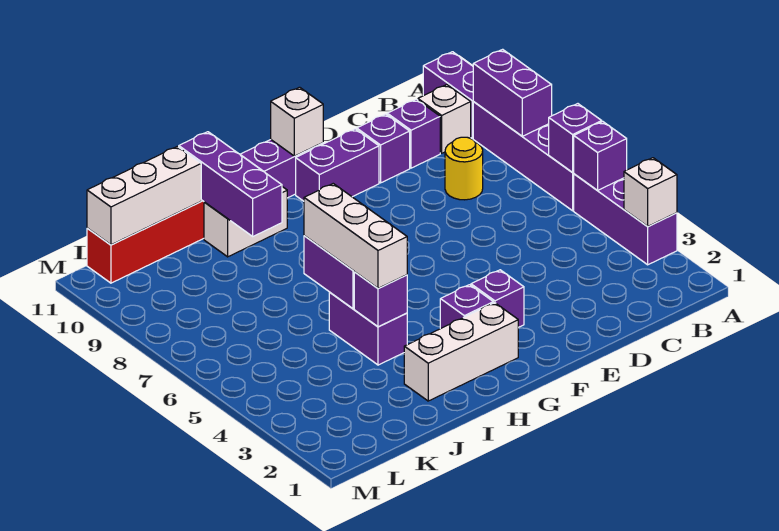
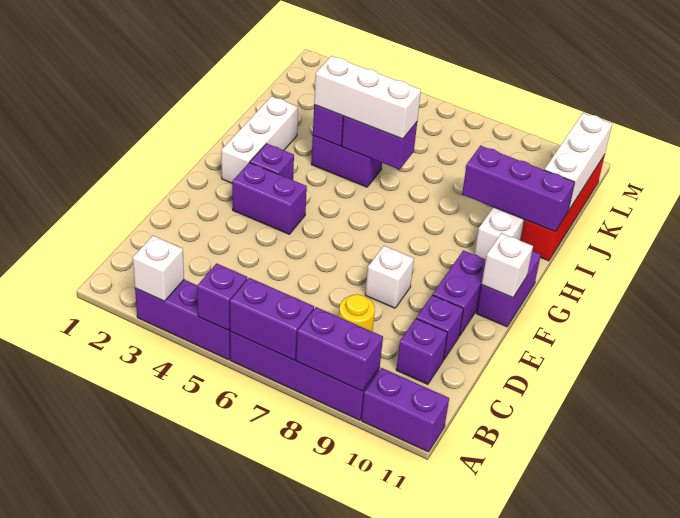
purple brick A6 level 2 -> purple brick A6:A7 level 2
white brick B10 level 1 -> white brick E8 level 1
purple brick F3 level 1 -> purple brick F3:F4 level 1

